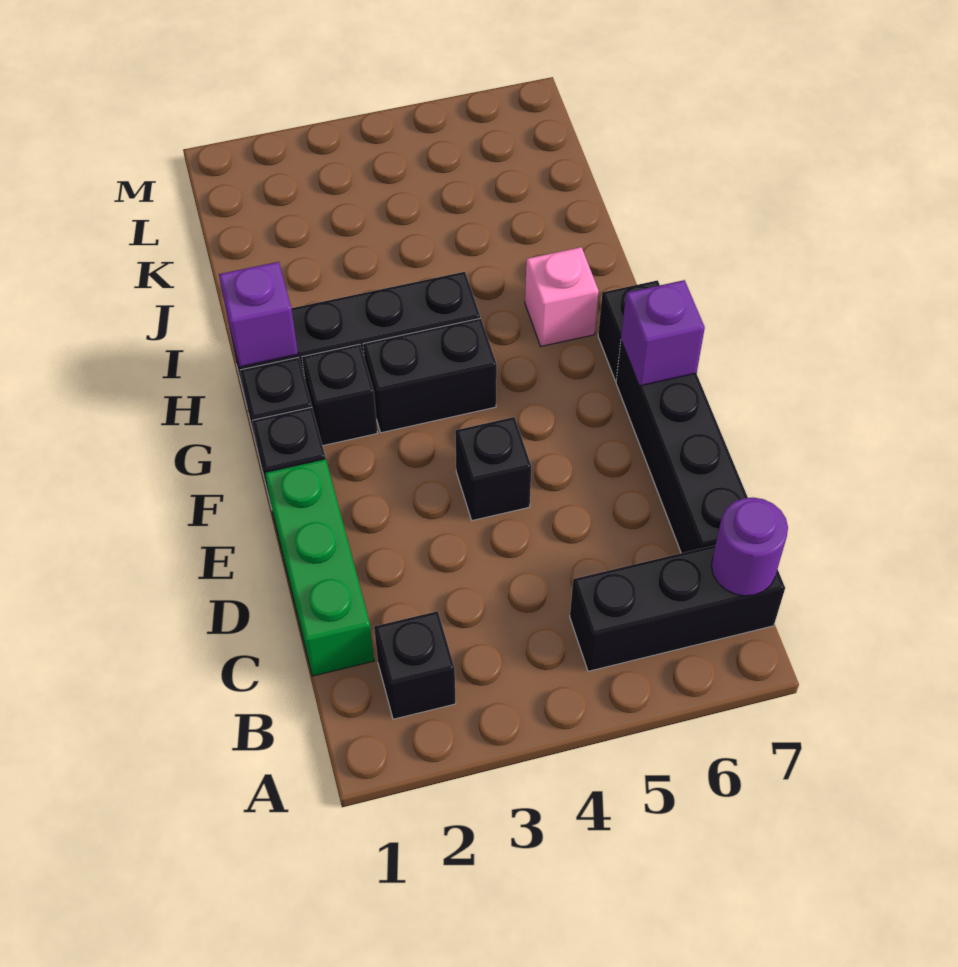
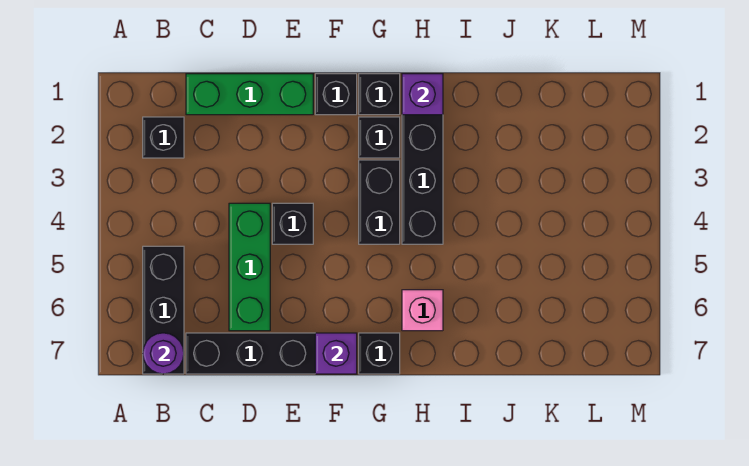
none -> green brick D4:D6 level 1

